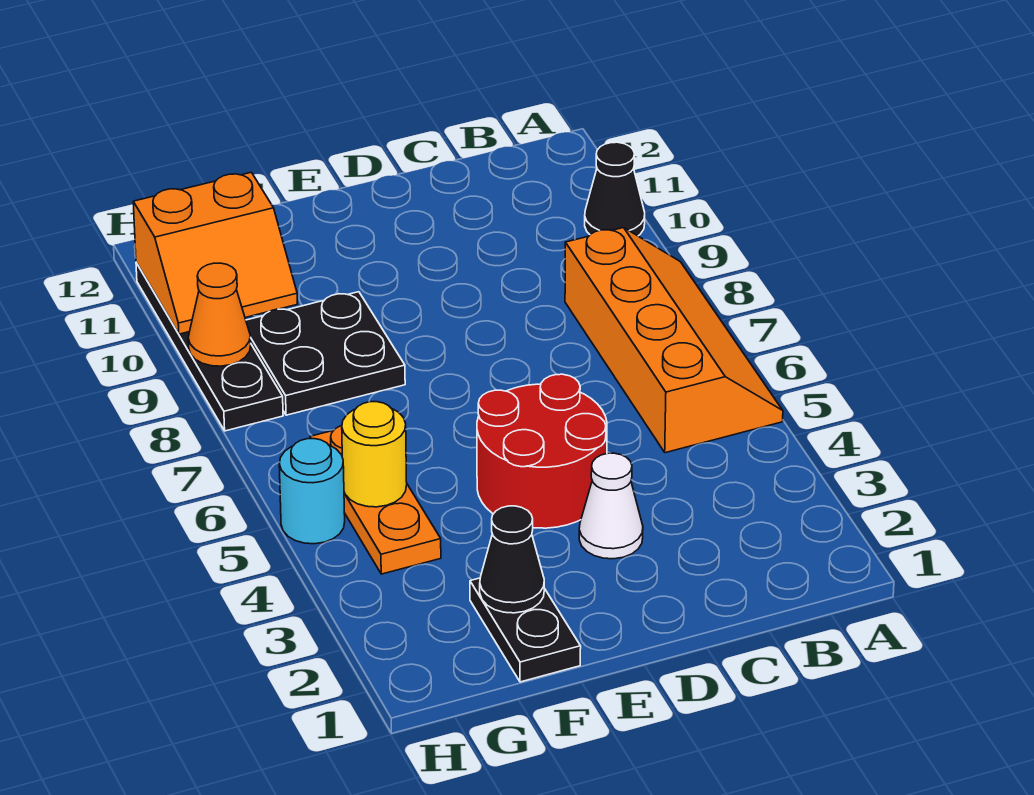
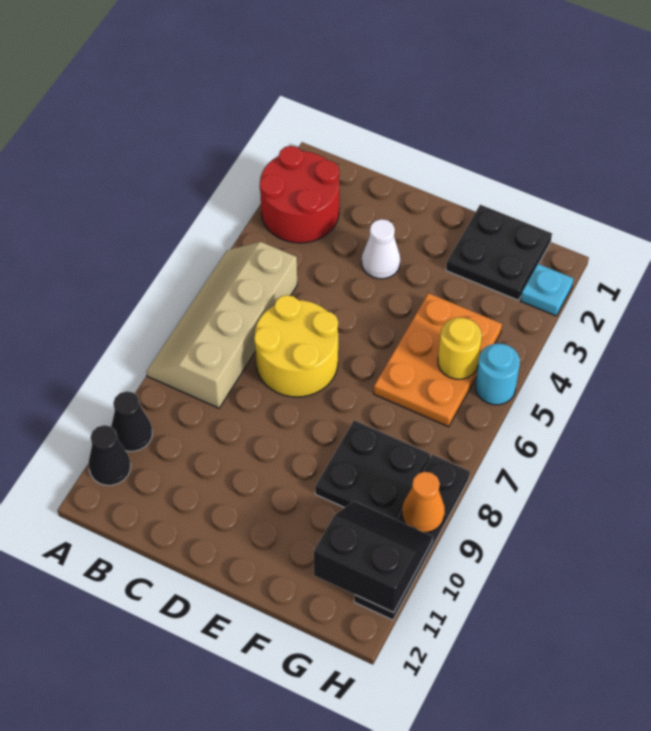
orange slope A5:B8 level 1 top B -> tan slope A5:B8 level 1 top B
none -> yellow round brick C6:D7 level 1
red round brick D4:E5 level 1 -> red round brick A2:B3 level 1
black plate F1:F2 level 1 -> black plate F1:G2 level 1
black cone F2 level 2 -> black cone A11 level 1
orange plate G4:G6 level 1 -> orange plate F4:G6 level 1
orange slope G10:H11 level 2 top 11 -> black slope G10:H11 level 2 top 11
none -> cyan plate H2 level 1

